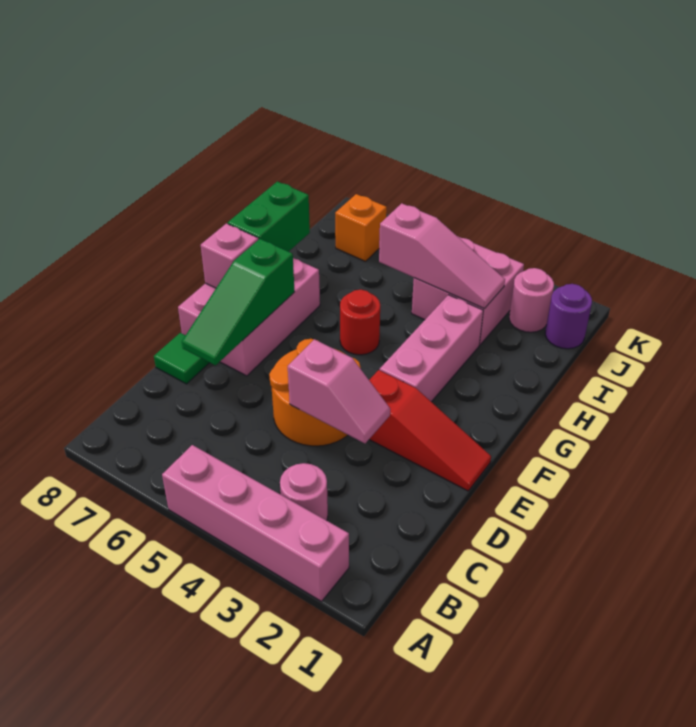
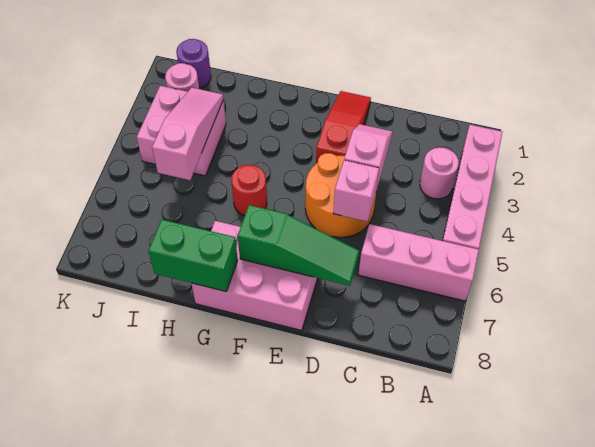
green tile D8 level 1 -> none
pink brick F3:H3 level 1 -> pink brick A6:C6 level 1
pink brick F8 level 2 -> pink brick D5 level 2
orange brick J7 level 1 -> none

